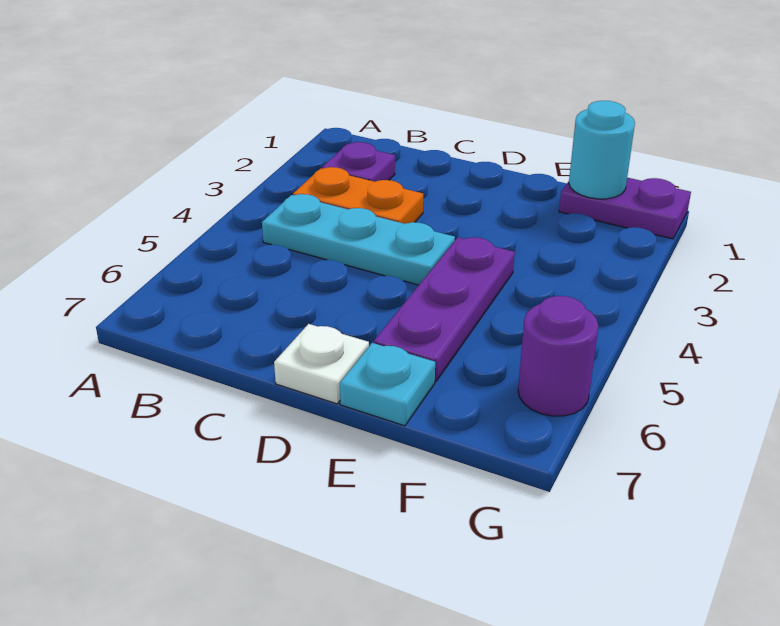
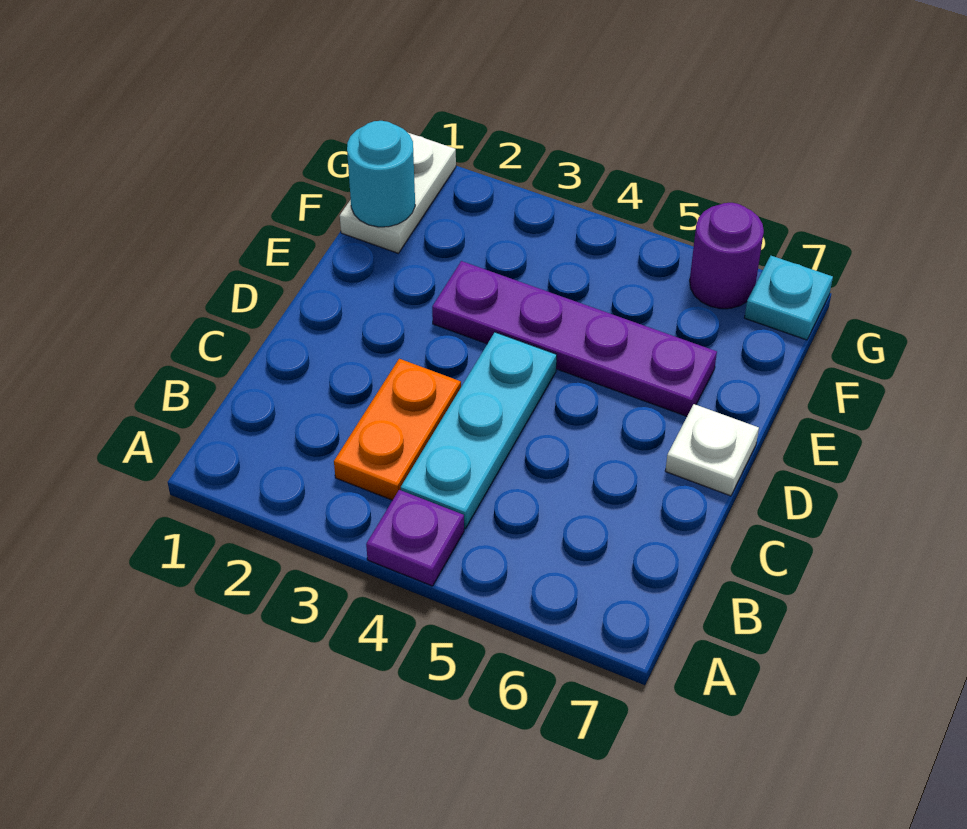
purple plate B2 level 1 -> purple plate A4 level 1
purple plate E4:E6 level 1 -> purple plate E3:E6 level 1
cyan plate E7 level 1 -> cyan plate G7 level 1
purple plate F1:G1 level 1 -> white plate F1:G1 level 1

